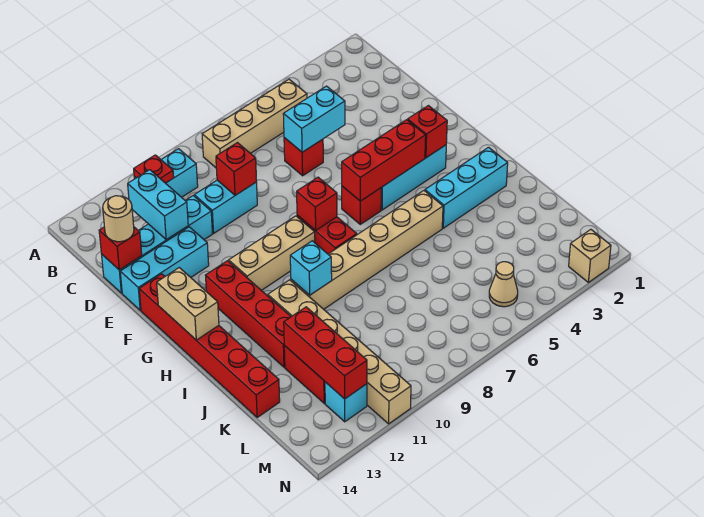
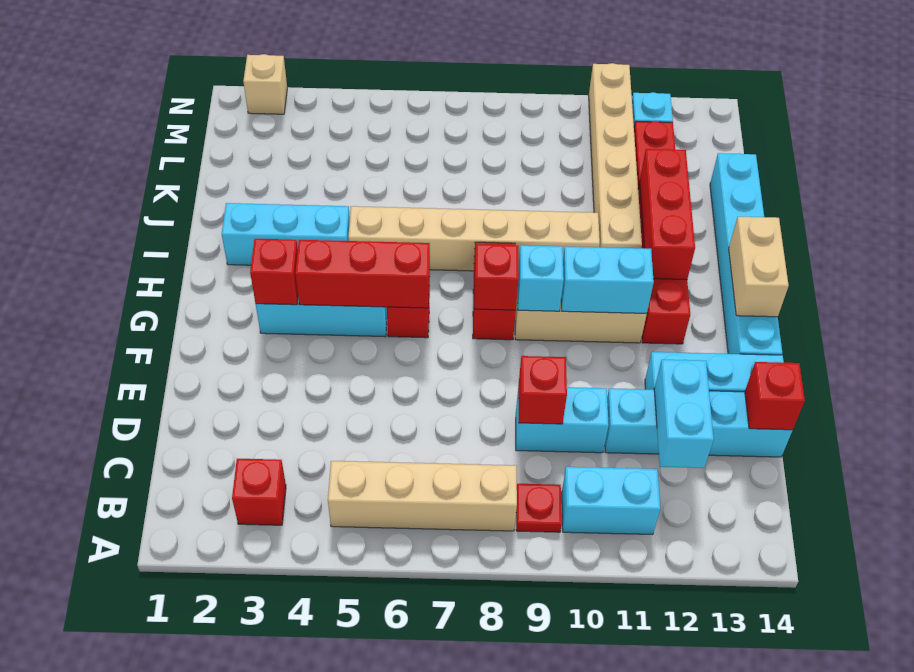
red plate B11 level 2 -> red plate B9 level 1
cyan brick D5:D6 level 2 -> cyan brick G10:G11 level 2
red brick D6 level 1 -> red brick B3 level 1
tan round brick D14 level 3 -> none
red brick F14:K14 level 1 -> cyan brick F14:K14 level 1
cyan brick I10 level 2 -> cyan brick G9 level 2
red brick K12:M12 level 2 -> red brick H12:J12 level 2
tan cone M5 level 1 -> none

